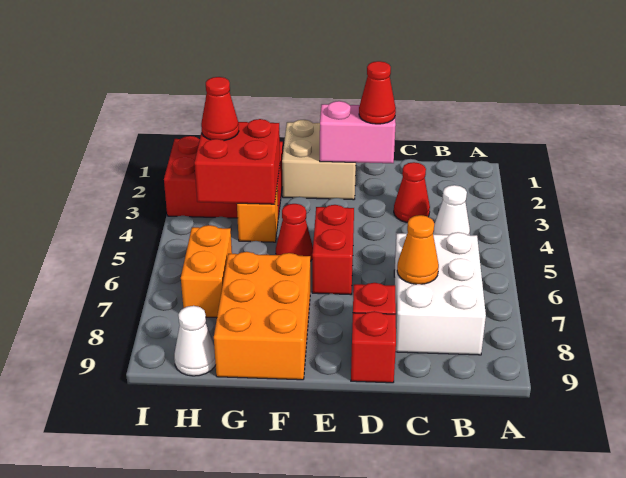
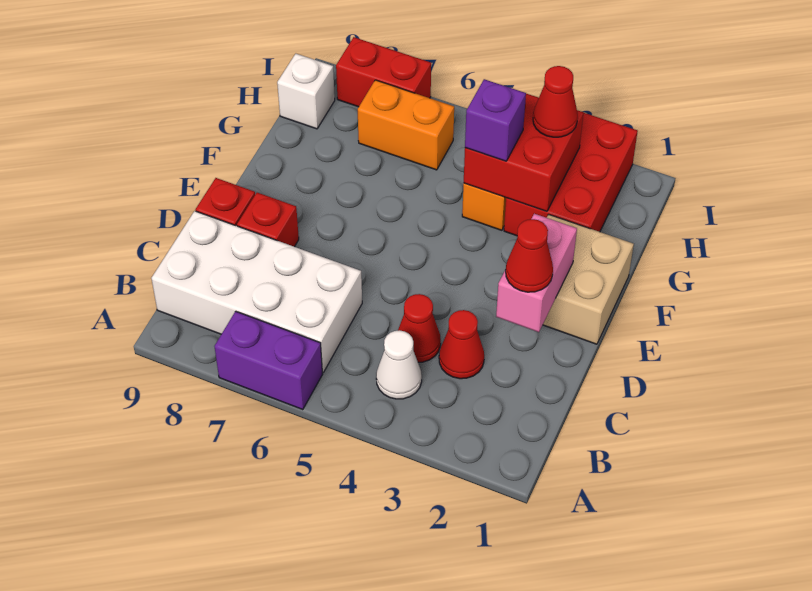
none -> purple brick A6:A7 level 1
white brick B6:C8 level 1 -> white brick B6:C9 level 1
orange cone C7 level 2 -> none
red brick E5:E6 level 1 -> red brick I7:I8 level 1
red cone F5 level 1 -> red cone C4 level 1
orange brick F7:G9 level 1 -> none
none -> purple brick G4 level 3
white cone H9 level 1 -> white brick H9 level 1

